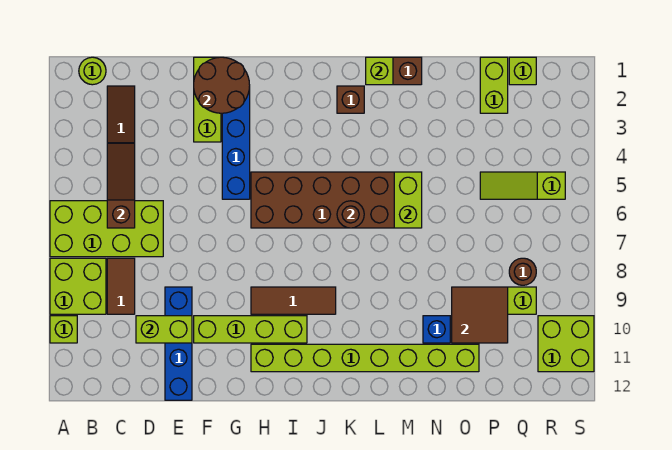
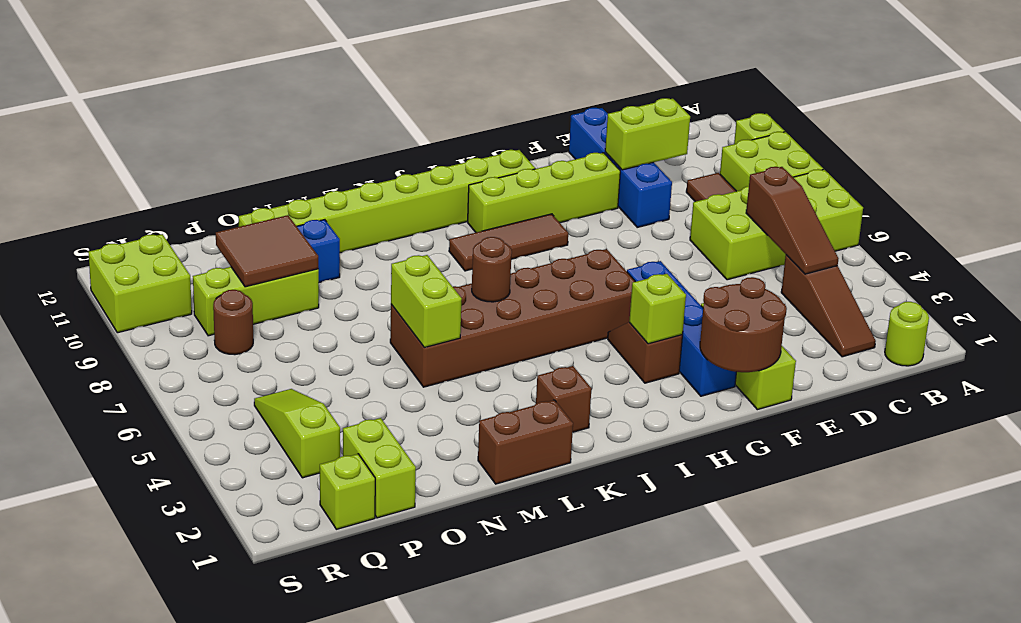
none -> brown slope H3:H4 level 1 top 3
lime brick L1 level 2 -> lime brick H3 level 2
lime slope P5:R5 level 1 top R -> lime slope Q3:Q5 level 1 top 3

